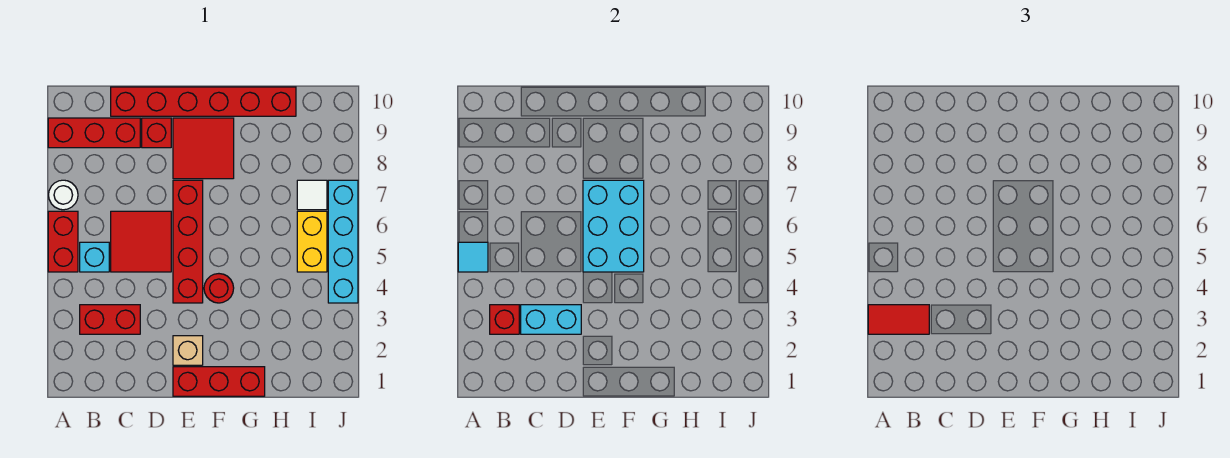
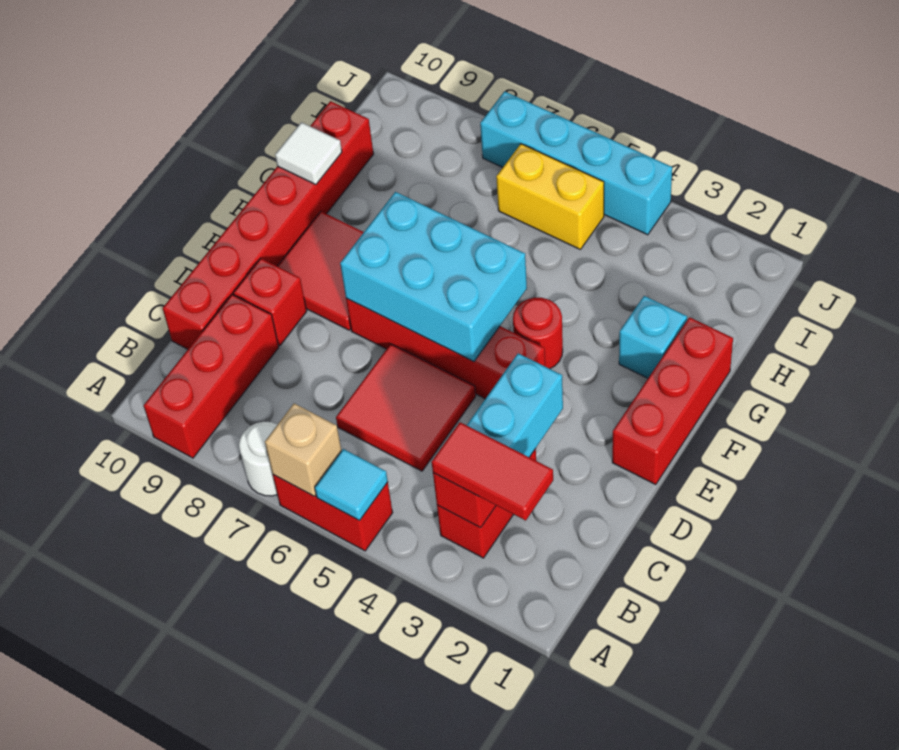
red tile A3:B3 level 3 -> red tile B2:B3 level 3
cyan brick B5 level 1 -> cyan brick G2 level 1
tan brick E2 level 1 -> tan brick A6 level 2
white tile I7 level 1 -> white tile G10 level 2

